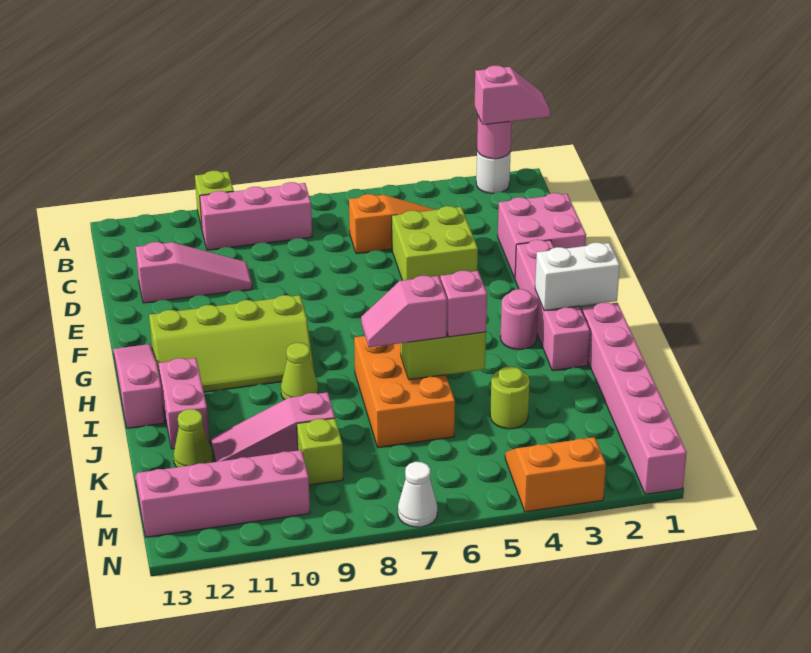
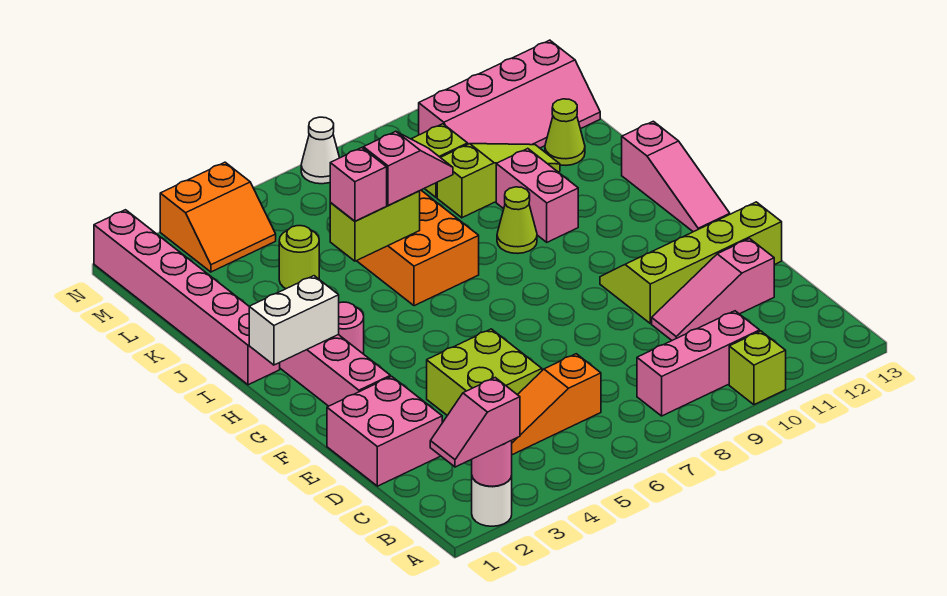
lime slope G9:H12 level 1 top G -> lime slope E10:F13 level 1 top E
pink brick I12:J12 level 1 -> pink brick I10:J10 level 1
pink slope K9:K11 level 1 top 9 -> lime slope K9:K11 level 1 top 9

